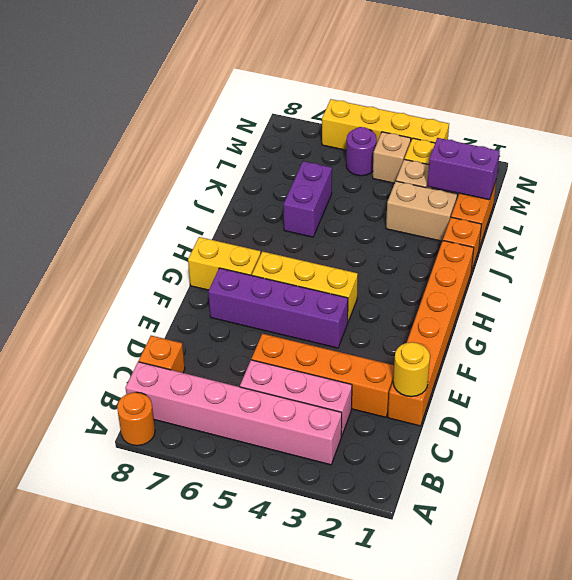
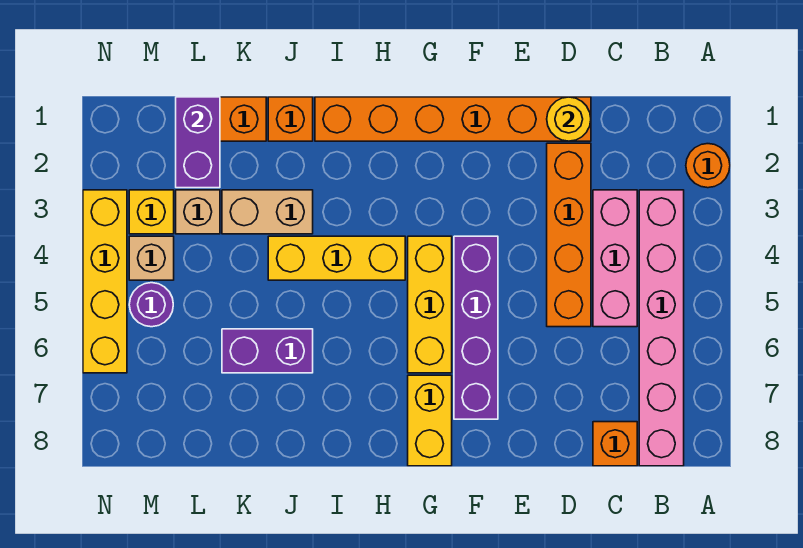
orange round brick A8 level 1 -> orange round brick A2 level 1
none -> yellow brick H4:J4 level 1
tan brick K2:K3 level 1 -> tan brick J3:K3 level 1

